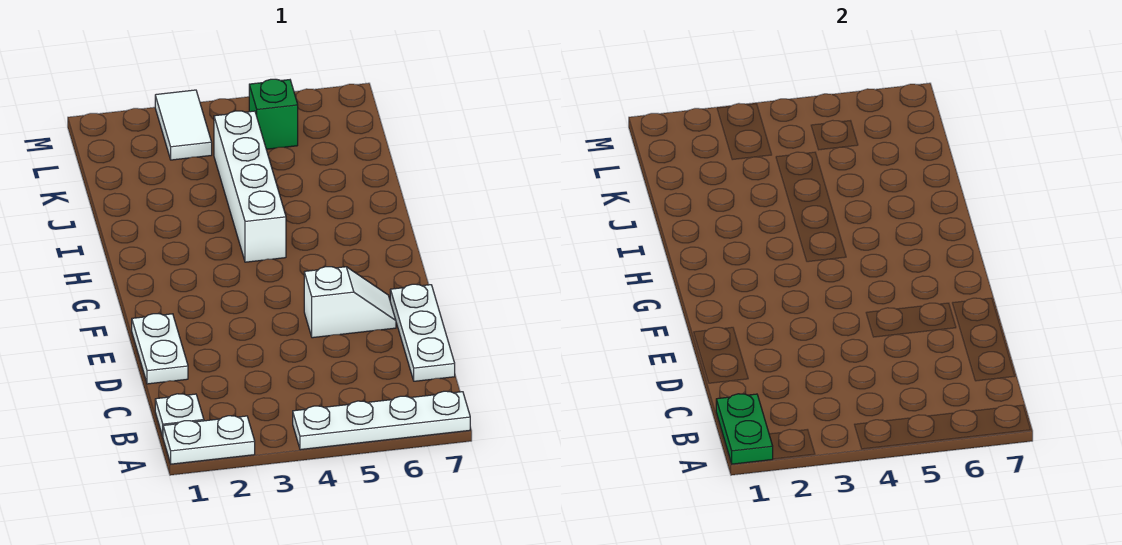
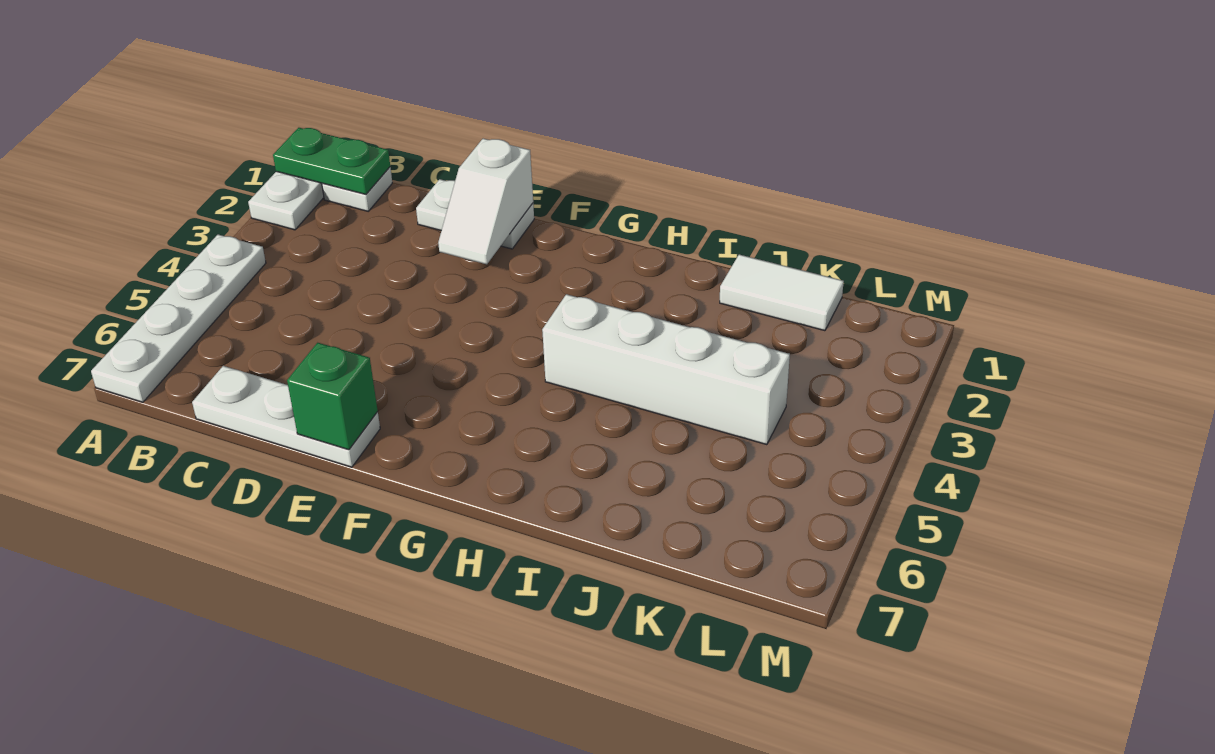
white slope E5:E6 level 1 top 5 -> white slope E1:E2 level 2 top 1
white tile L3:M3 level 1 -> white tile J1:K1 level 1
green brick L5 level 1 -> green brick E7 level 2

